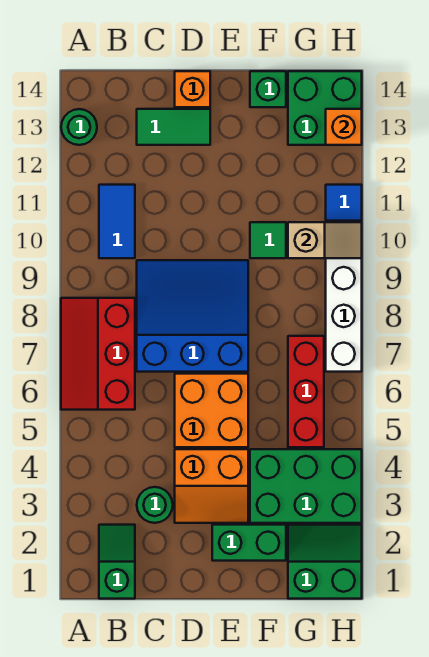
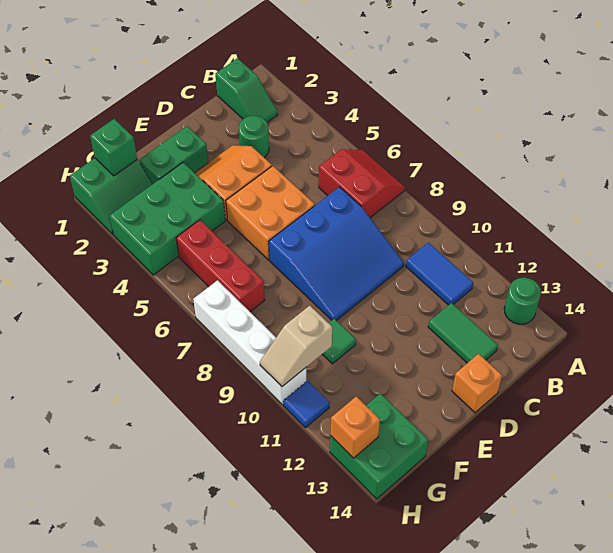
red slope A6:B8 level 1 top B -> red slope A6:B7 level 1 top B
green tile C13:D13 level 1 -> green tile C12:C13 level 1
green brick F14 level 1 -> green brick G1 level 2

